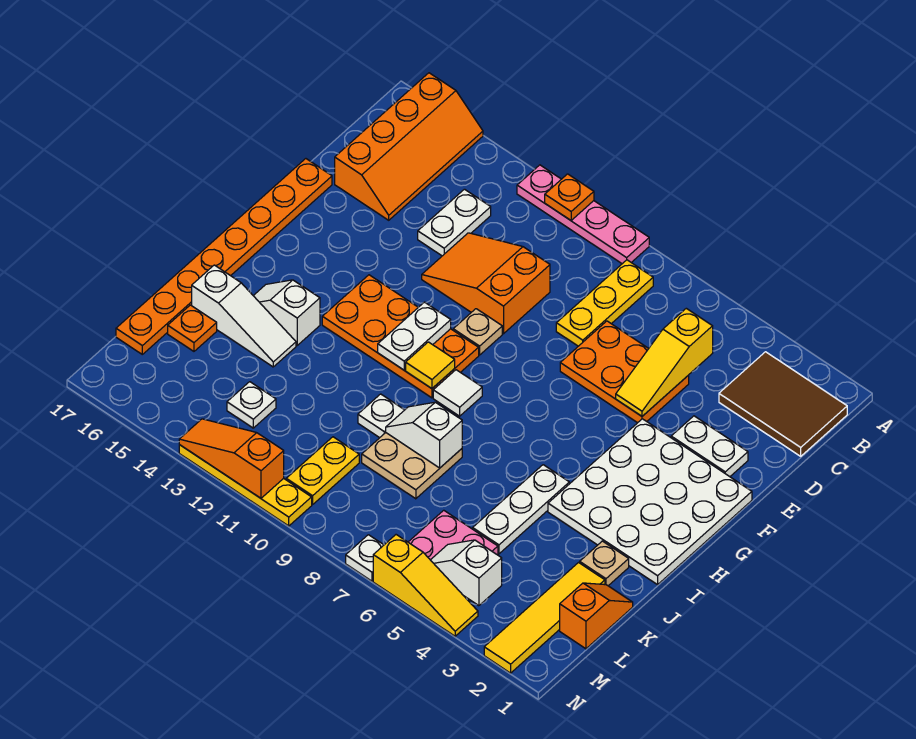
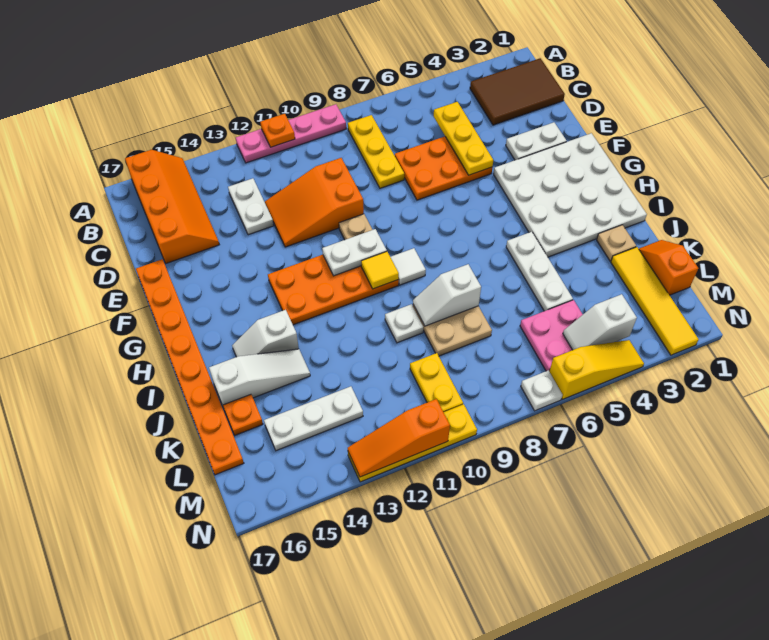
yellow slope C5:E5 level 2 top C -> yellow plate C5:E5 level 2
white plate G11:H11 level 2 -> white plate G10:G11 level 2
white plate L13 level 1 -> white plate L13:L15 level 1

